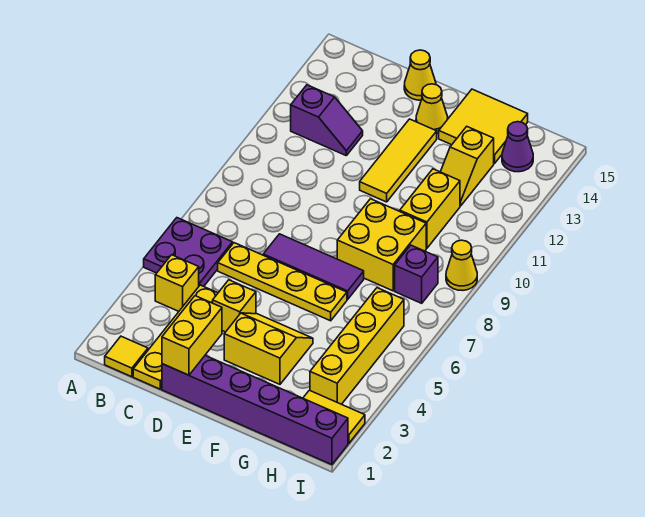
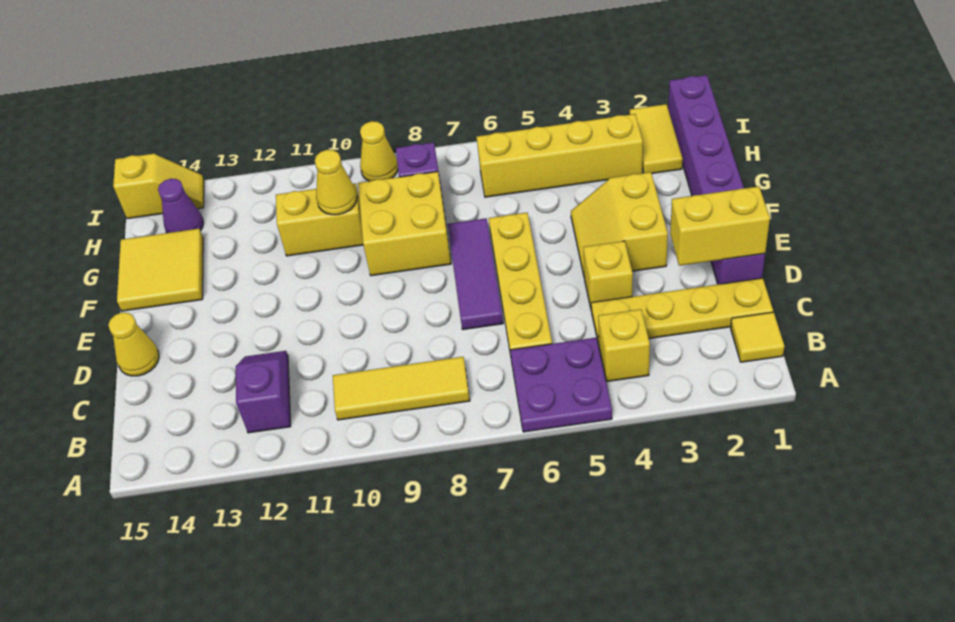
yellow tile E11:E13 level 1 -> yellow tile B8:B10 level 1
yellow cone E14 level 1 -> yellow cone G10 level 2
yellow slope G12:G13 level 1 top 13 -> yellow slope I14:I15 level 1 top 15

